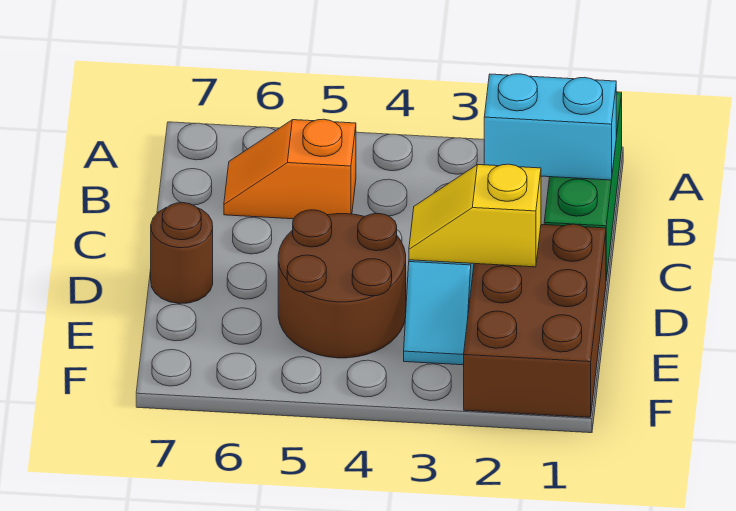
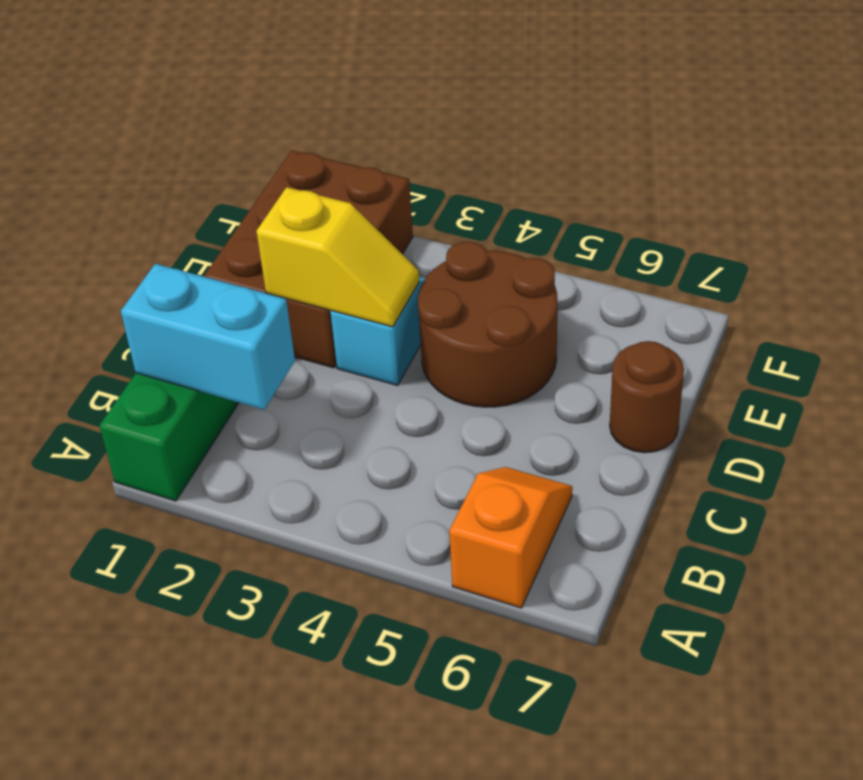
orange slope B5:B6 level 1 top 5 -> orange slope A6:B6 level 1 top A

